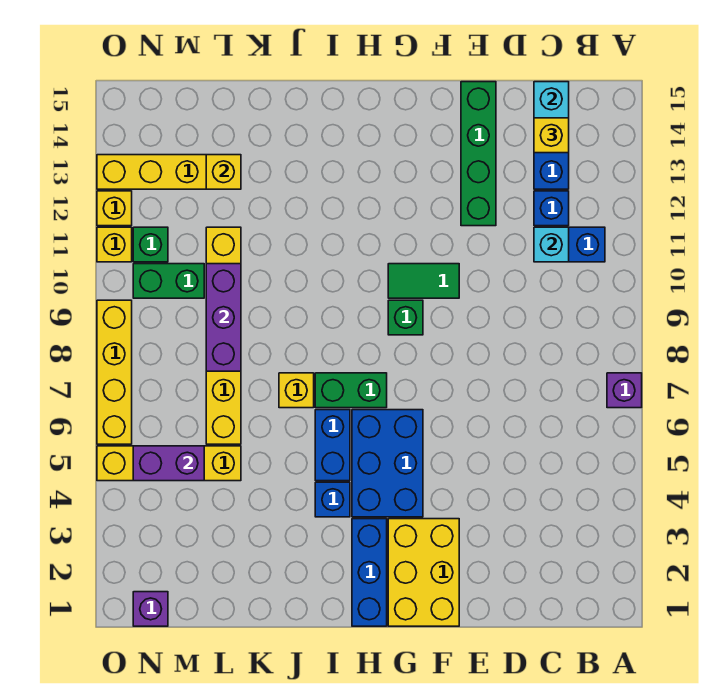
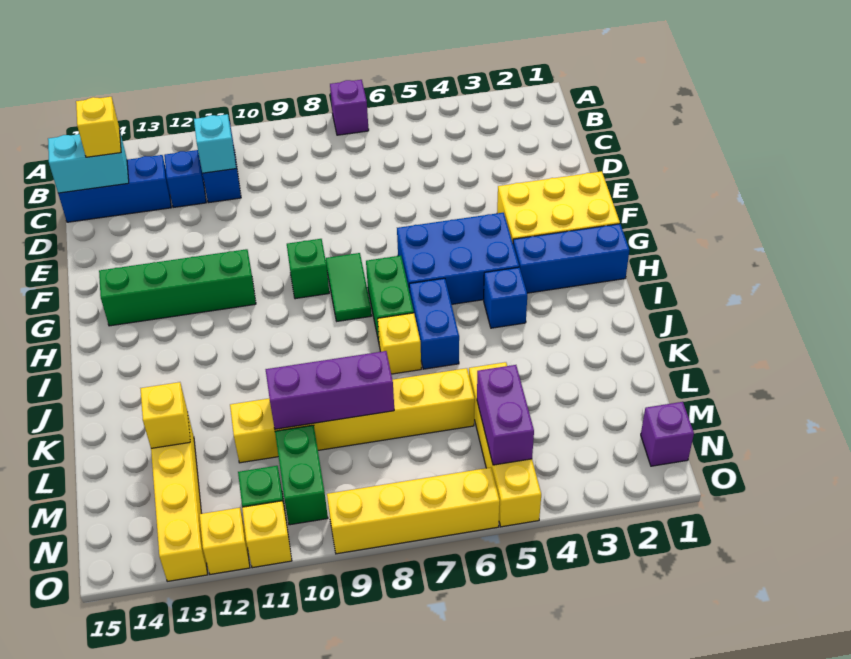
green brick E12:E15 level 1 -> green brick G11:G14 level 1
green tile F10:G10 level 1 -> green tile G8:H8 level 1
blue brick I5:I6 level 1 -> blue brick I6:J6 level 1

